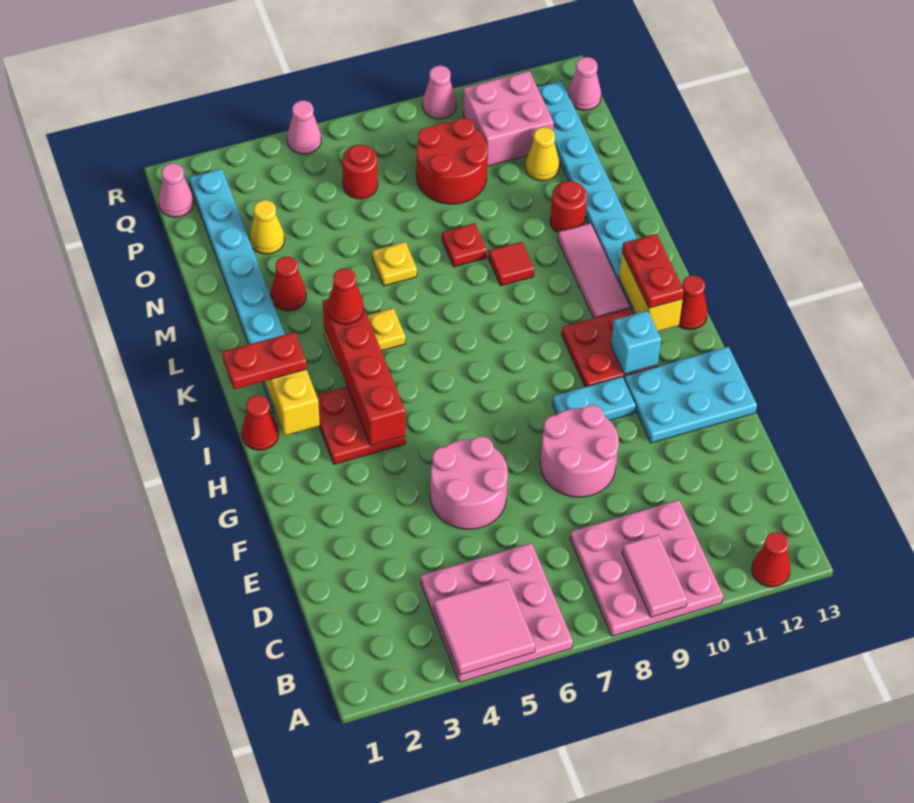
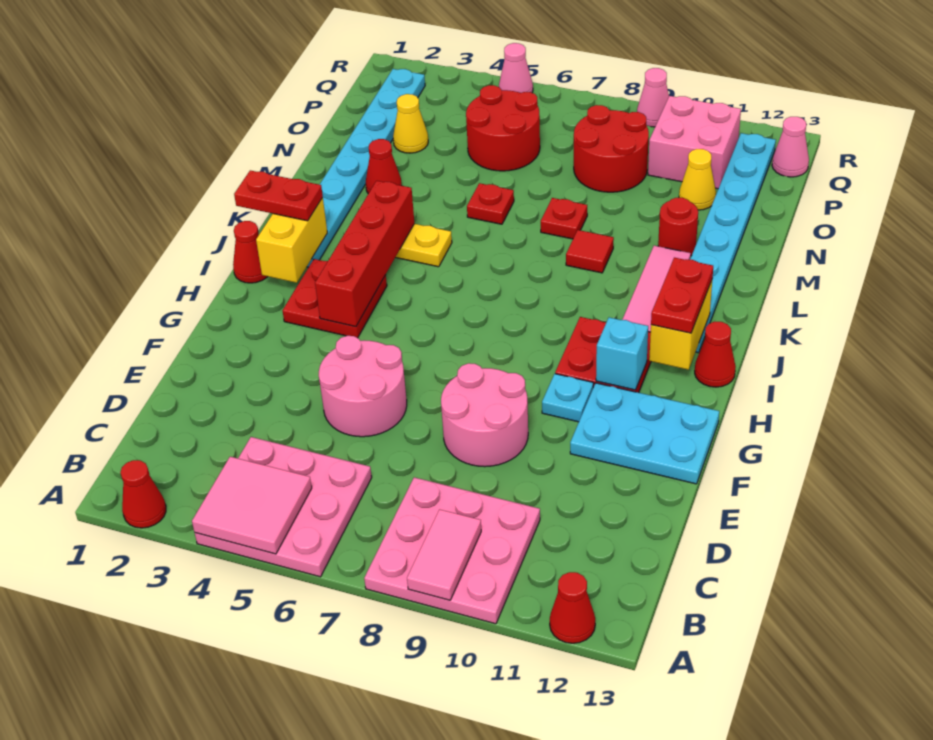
cyan plate G9:G10 level 1 -> cyan plate G10 level 1
red cone K4 level 3 -> red cone A2 level 1
yellow plate M6 level 1 -> red plate M6 level 1
red round brick P6 level 1 -> red round brick O5:P6 level 1
pink cone Q1 level 1 -> none

